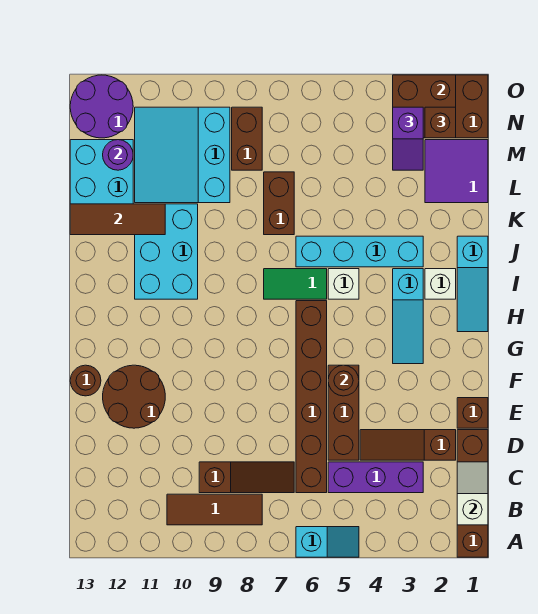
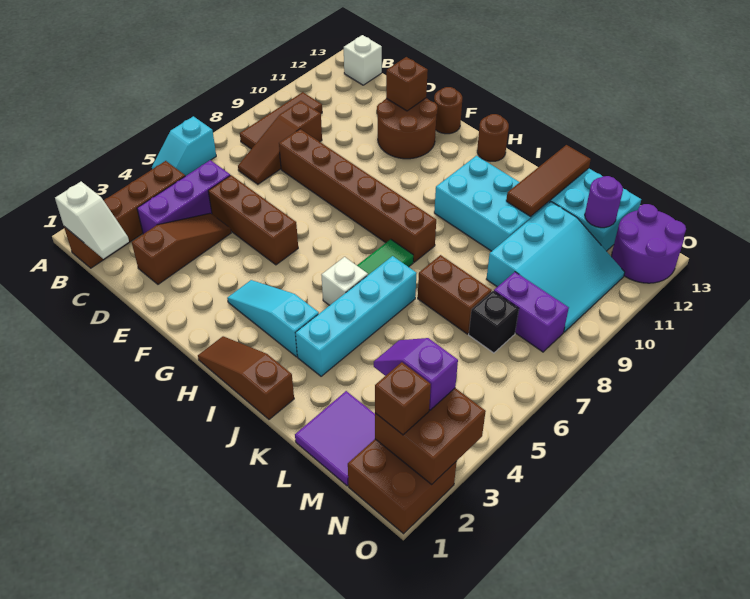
brown brick A1:D1 level 1 -> brown brick B1:B4 level 1
brown brick C6:H6 level 1 -> brown brick D8:I8 level 1
brown brick E1 level 1 -> brown brick E12 level 2
brown round brick F5 level 2 -> brown round brick H13 level 1
cyan slope H1:J1 level 1 top J -> brown slope H1:J1 level 1 top J
white brick I2 level 1 -> white brick B13 level 1
cyan slope L9:N11 level 1 top 9 -> cyan slope L9:N11 level 1 top L
none -> black brick M7 level 1
brown brick M8:N8 level 1 -> purple brick M8:N8 level 1

